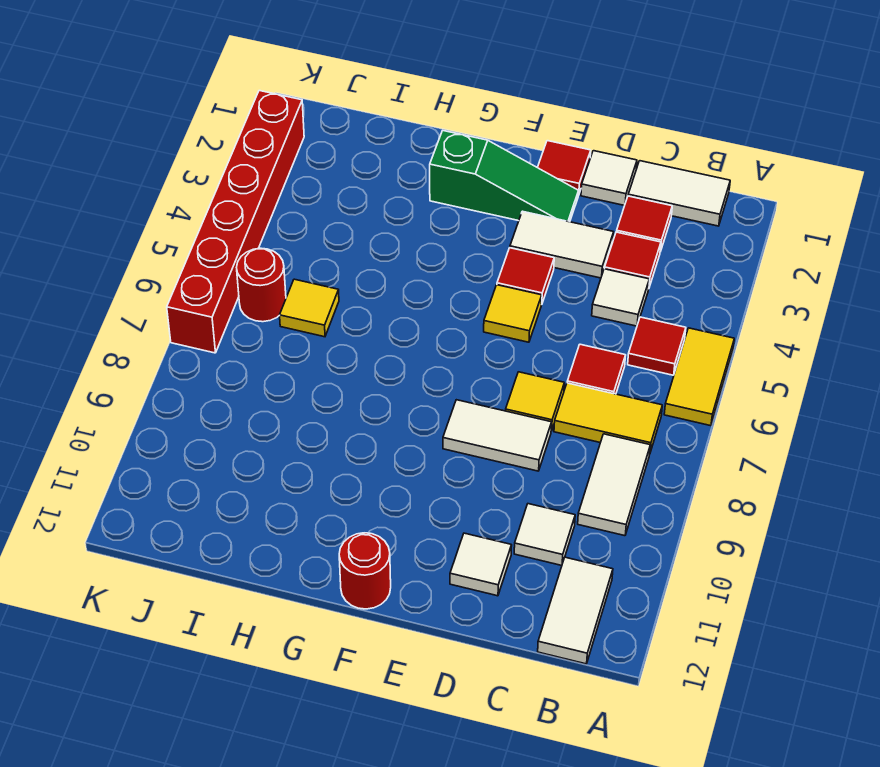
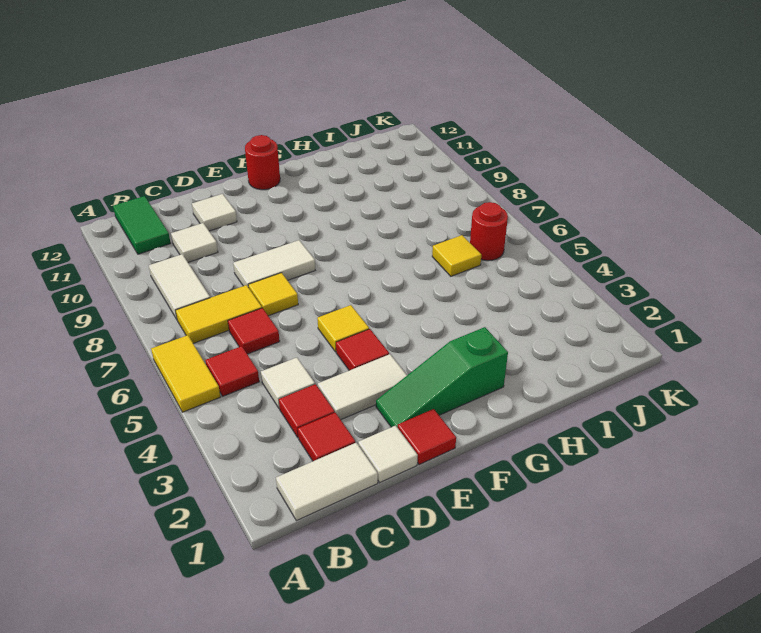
white tile B11:B12 level 1 -> green tile B11:B12 level 1
red brick K2:K7 level 1 -> none

